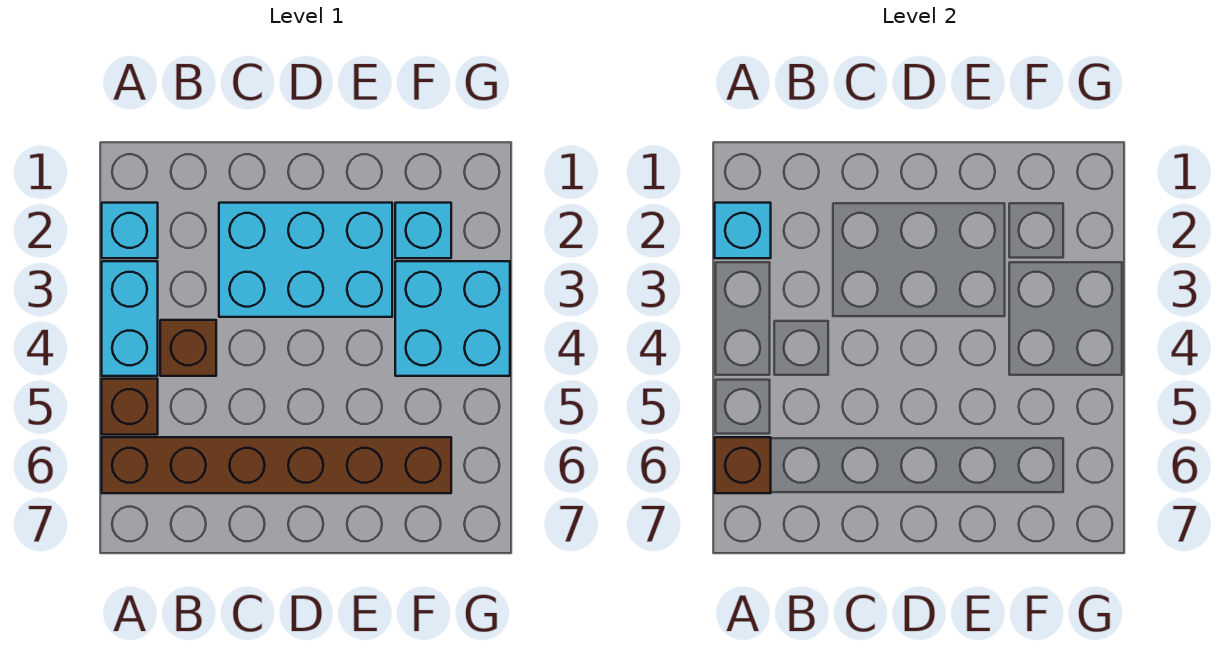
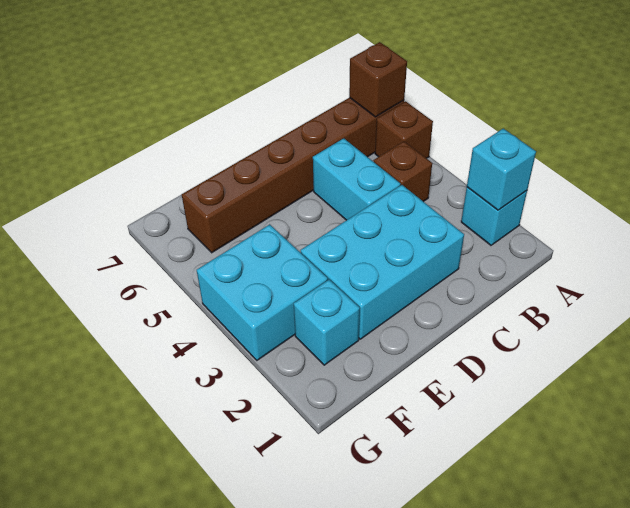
cyan brick A3:A4 level 1 -> cyan brick C4:C5 level 1

